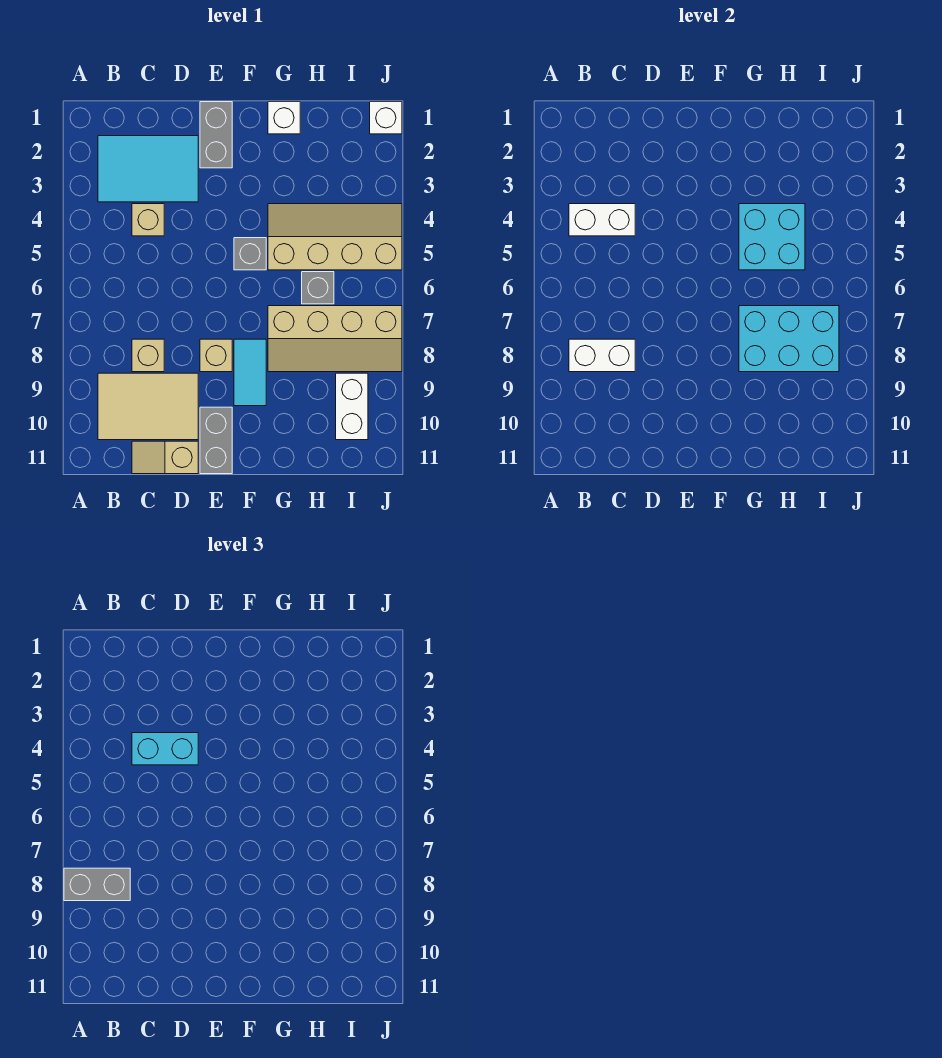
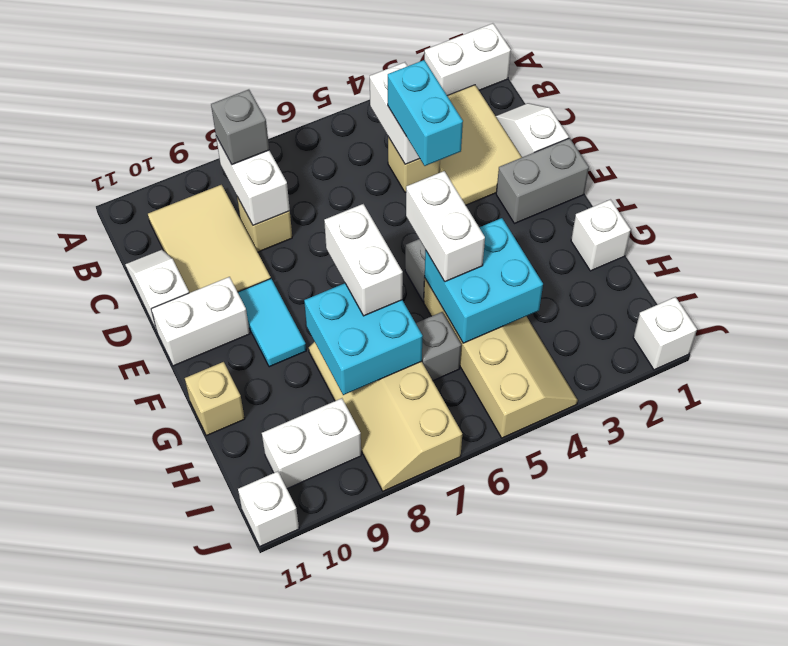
none -> white brick A1:A2 level 1
grey brick A8:B8 level 3 -> grey brick B8 level 3
cyan tile B2:D3 level 1 -> tan tile B2:D3 level 1
none -> white slope C1:D1 level 1 top D
tan slope C11:D11 level 1 top D -> white slope C11:D11 level 1 top D
tan brick E8 level 1 -> tan brick G11 level 1
grey brick E10:E11 level 1 -> white brick E10:E11 level 1
none -> white brick F5:G5 level 3
none -> white brick F7:G7 level 3
cyan tile F8:F9 level 1 -> cyan tile E9:F9 level 1
cyan brick G7:I8 level 2 -> cyan brick G7:H8 level 2
none -> white brick J11 level 1

